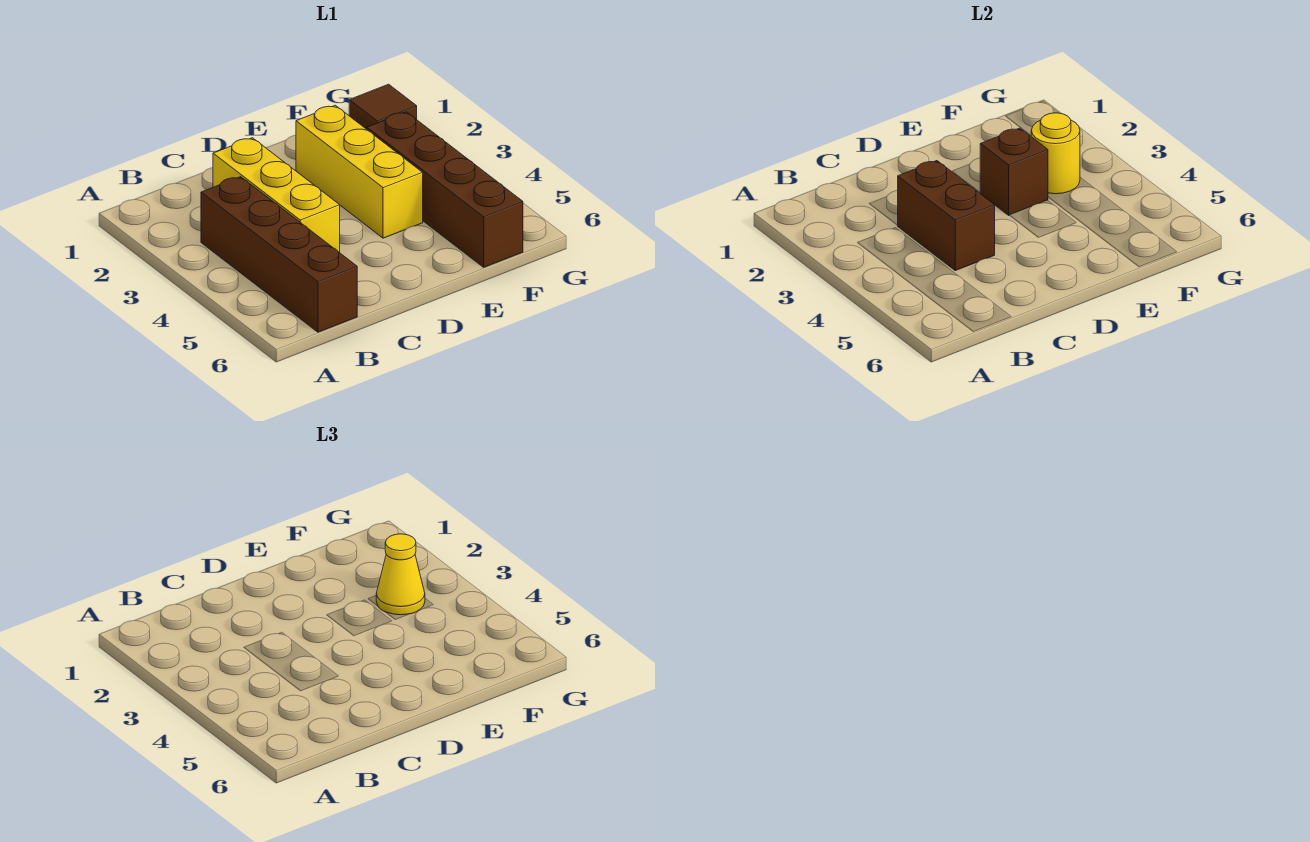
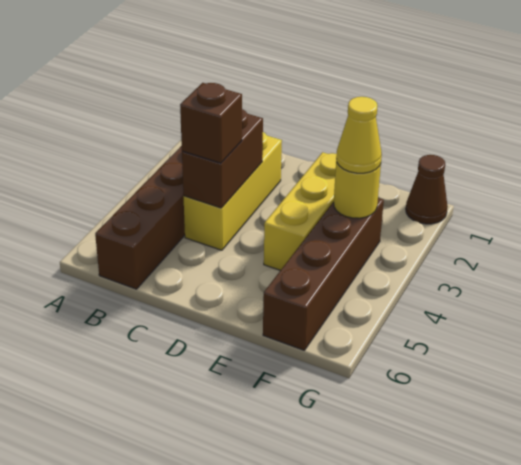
brown brick E3 level 2 -> brown brick C4 level 3
brown tile G1 level 1 -> brown cone G1 level 1

